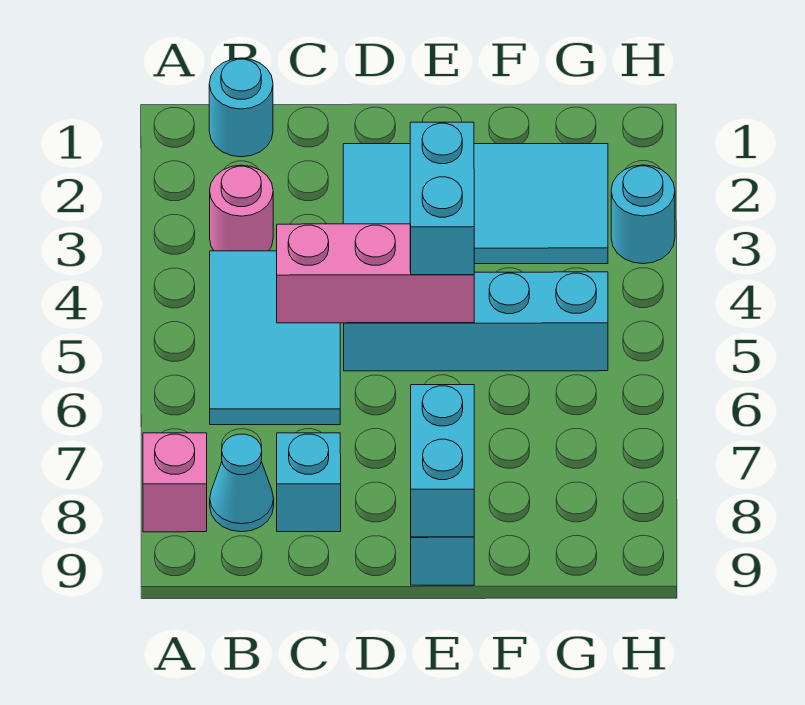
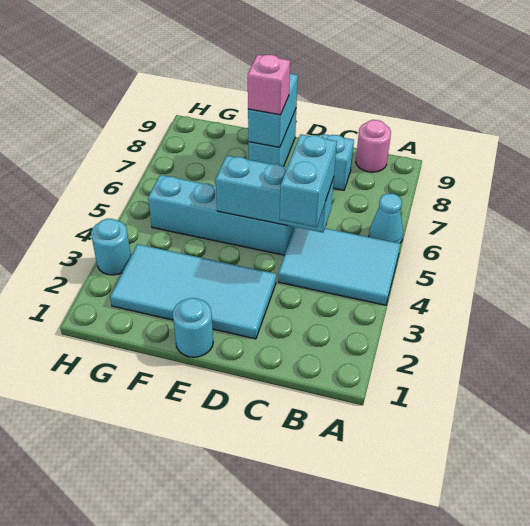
pink brick A8 level 1 -> pink brick E8 level 3
cyan round brick B1 level 1 -> cyan round brick E1 level 1
pink round brick B3 level 1 -> pink round brick B9 level 1
cyan tile B4:C6 level 1 -> cyan tile A4:C5 level 1
cyan cone B8 level 1 -> cyan cone A6 level 1
pink brick C5:E5 level 2 -> cyan brick C5:E5 level 2
cyan brick E4:E5 level 3 -> cyan brick C4:C5 level 3

